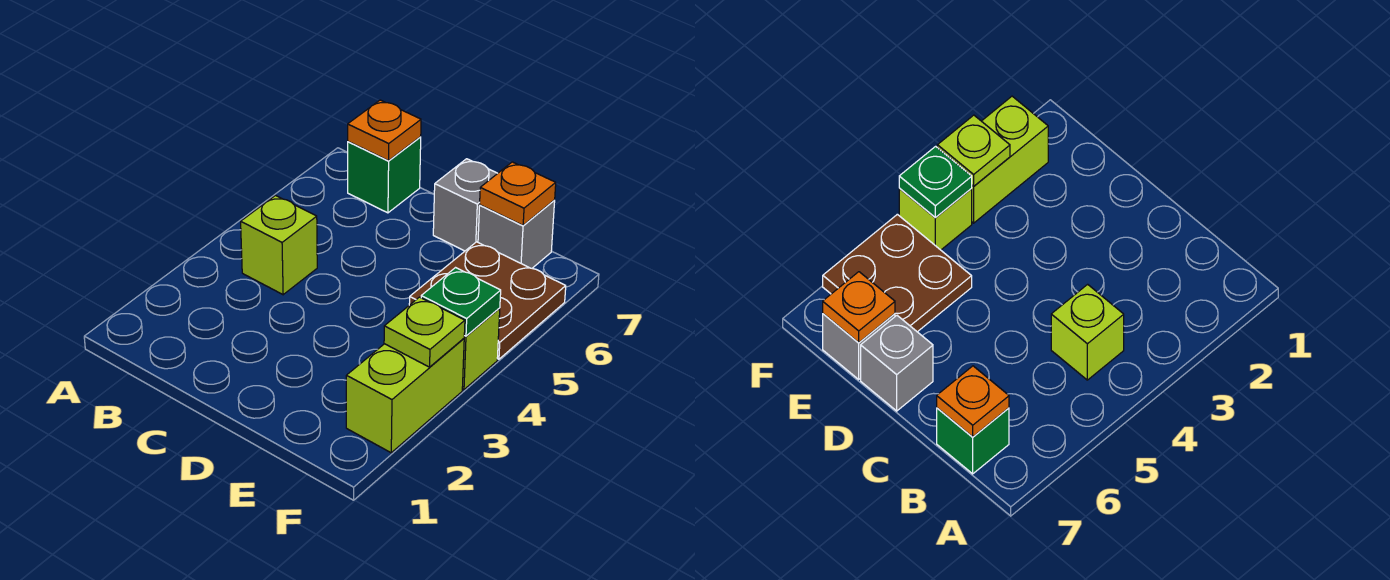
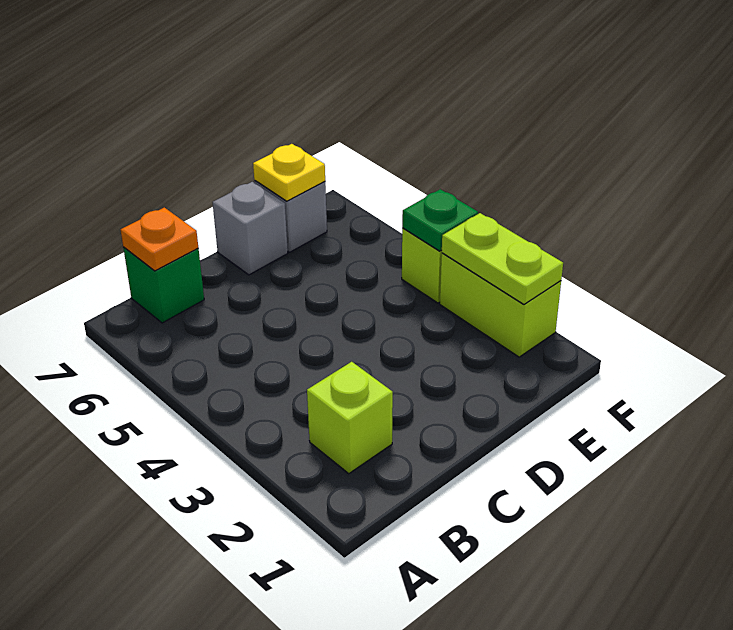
lime brick B4 level 1 -> lime brick B2 level 1
brown plate E5:F6 level 1 -> none
orange plate E7 level 2 -> yellow plate E7 level 2
lime plate F3 level 2 -> lime plate F2:F3 level 2

